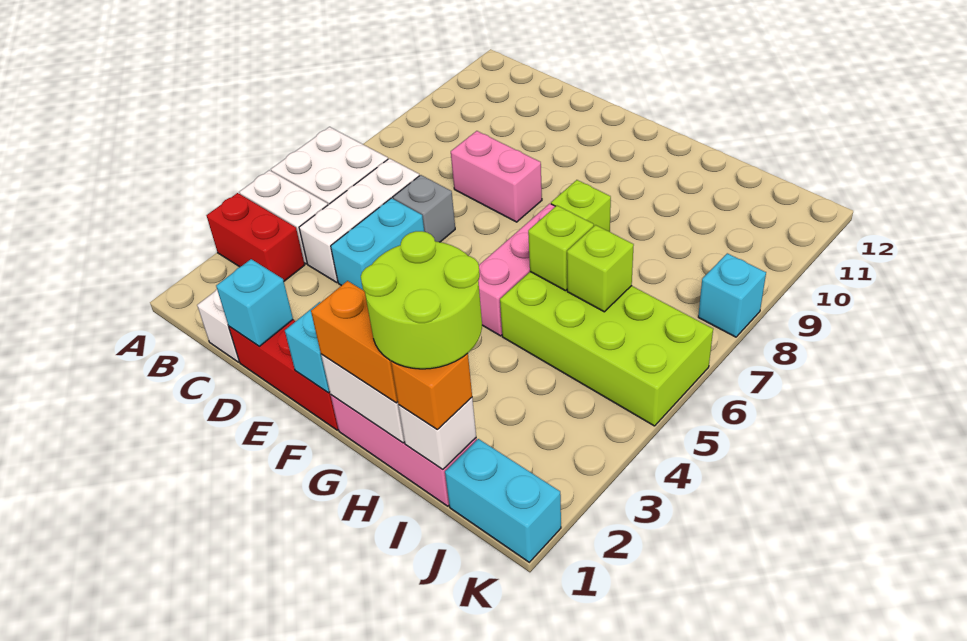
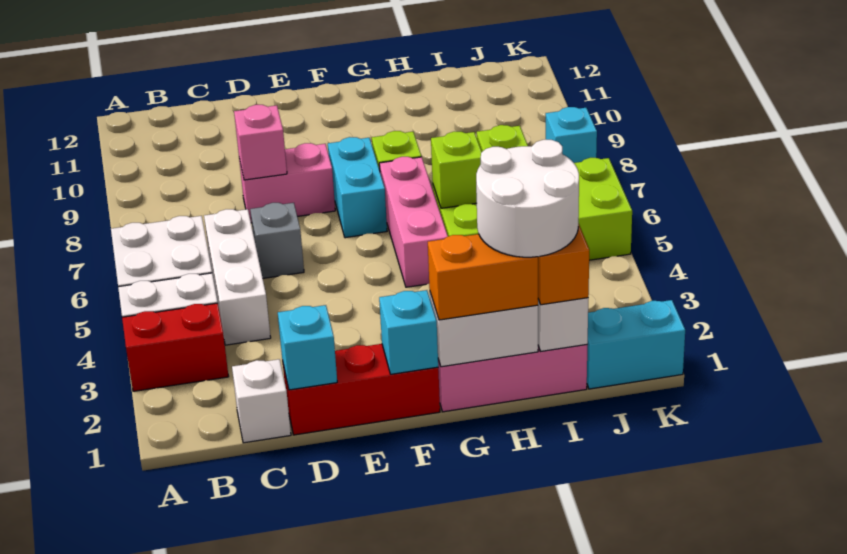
cyan brick D4:D5 level 1 -> cyan brick F7:F8 level 1
none -> pink brick D8 level 2
lime round brick H1:I2 level 4 -> white round brick H1:I2 level 4

